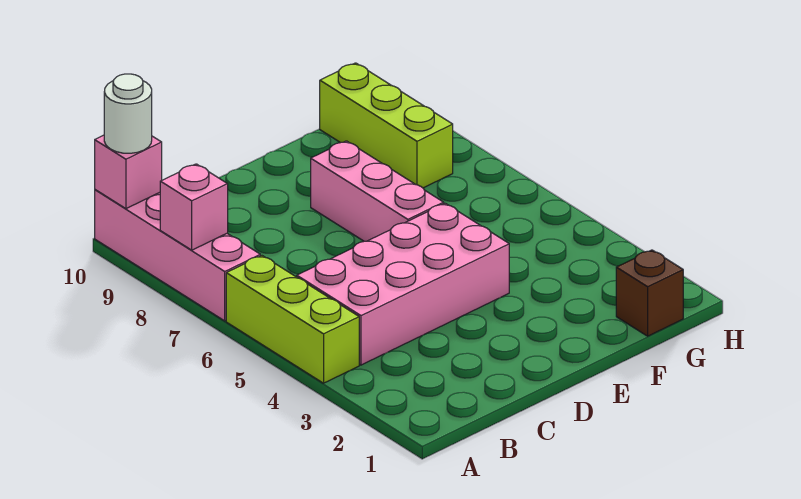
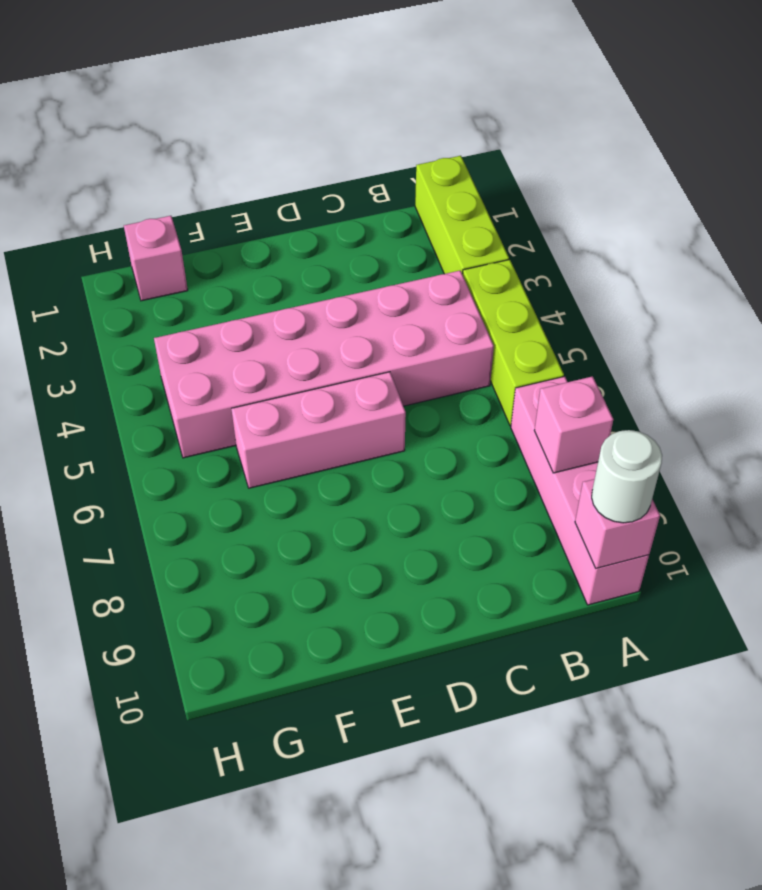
pink brick B4:E5 level 1 -> pink brick B4:G5 level 1
pink brick E6:E8 level 1 -> pink brick D6:F6 level 1
brown brick G1 level 1 -> pink brick G1 level 1
lime brick G8:G10 level 1 -> lime brick A1:A3 level 1

